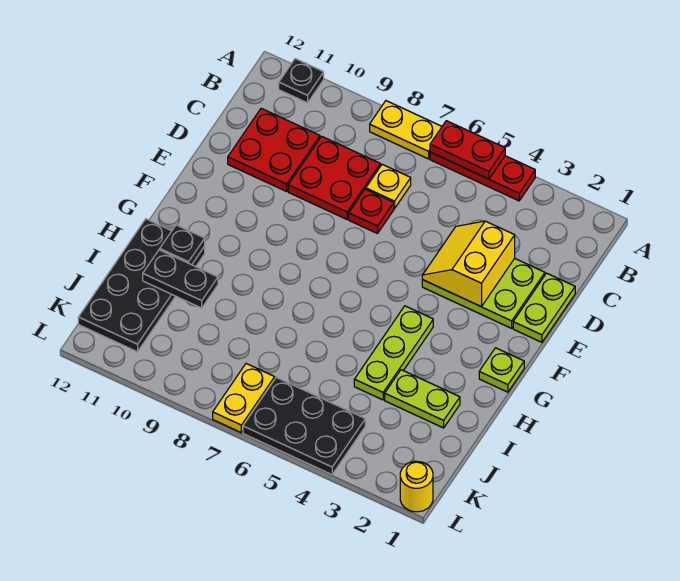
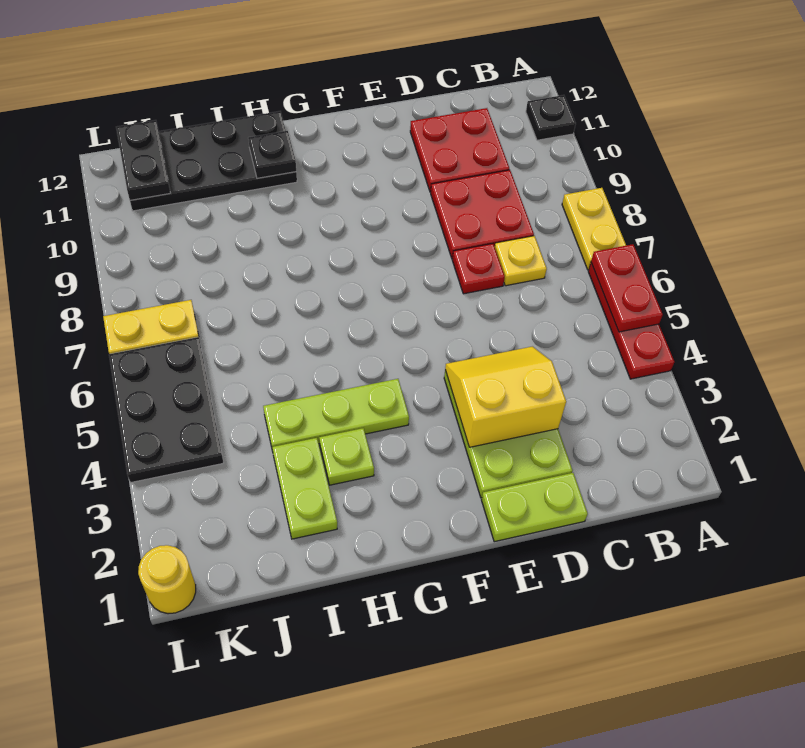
lime plate G1 level 1 -> lime plate H3 level 1
black plate I10:I11 level 2 -> black plate K11:K12 level 2

